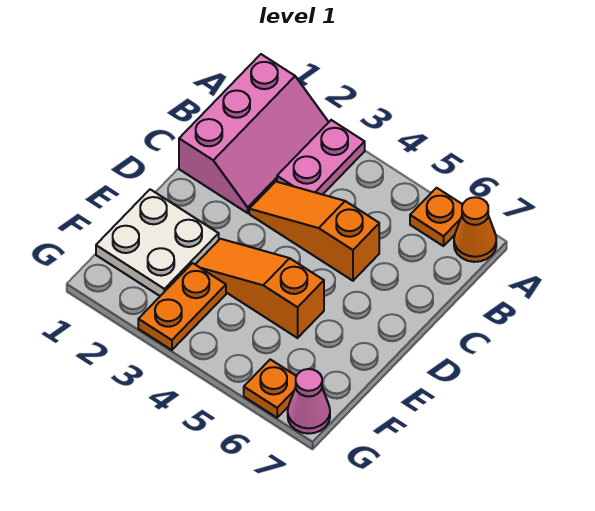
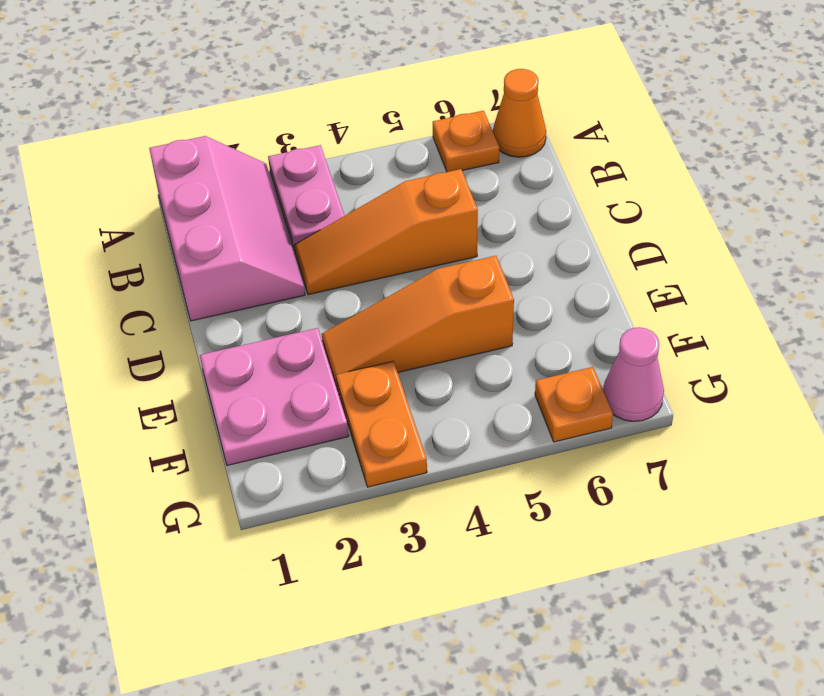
white plate E1:F2 level 1 -> pink plate E1:F2 level 1

